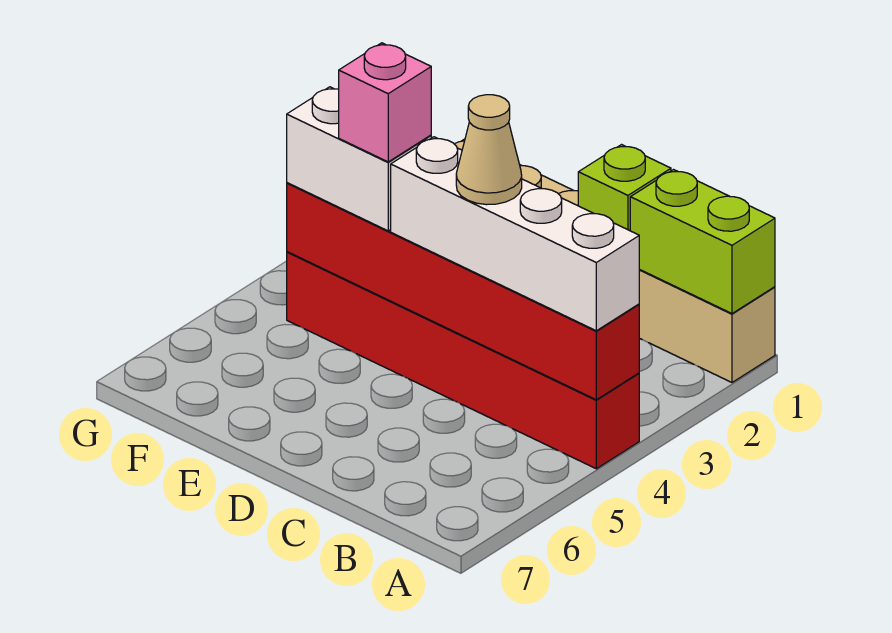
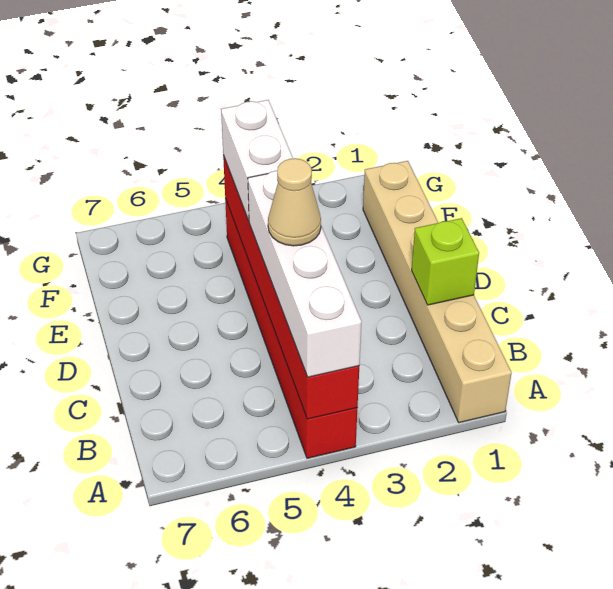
lime brick A1:B1 level 2 -> none
pink brick E4 level 4 -> none

